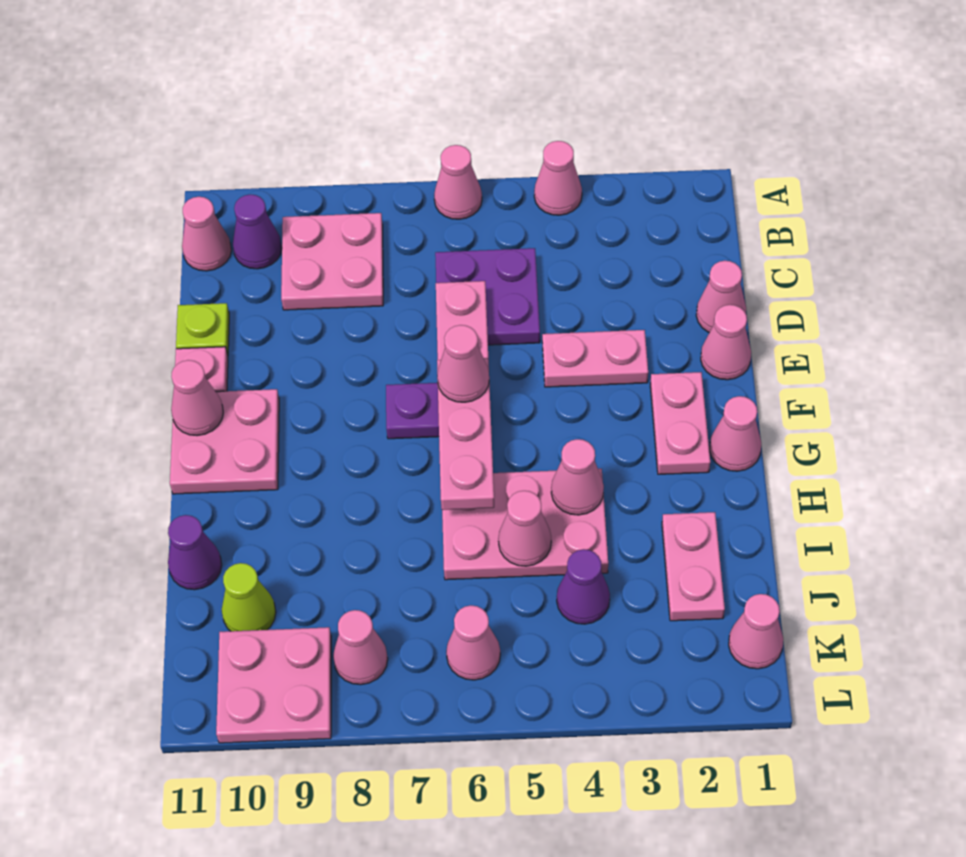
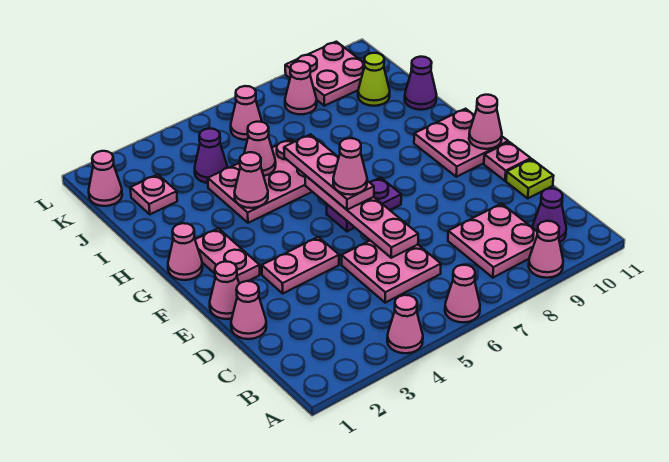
pink cone B11 level 1 -> pink cone A9 level 1
purple plate C5:D6 level 1 -> pink plate C5:D6 level 1
pink plate I2:J2 level 1 -> pink plate J2 level 1

